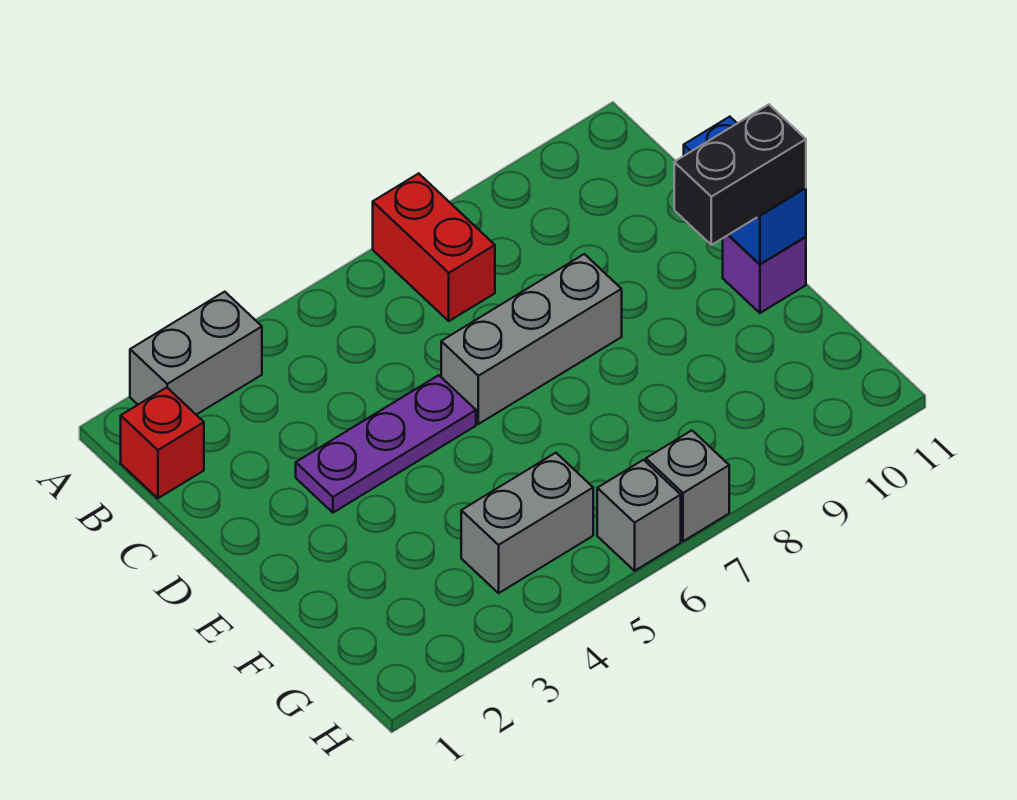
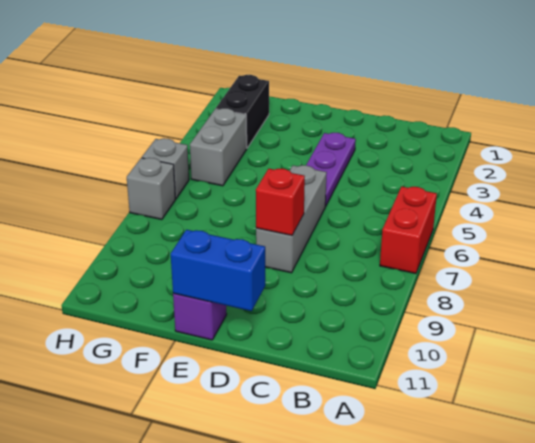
grey brick A2:A3 level 1 -> none
red brick A7:B7 level 1 -> red brick A6:A7 level 1
red brick B1 level 1 -> red brick D8 level 2
black brick E10:E11 level 3 -> black brick G2:G3 level 1

